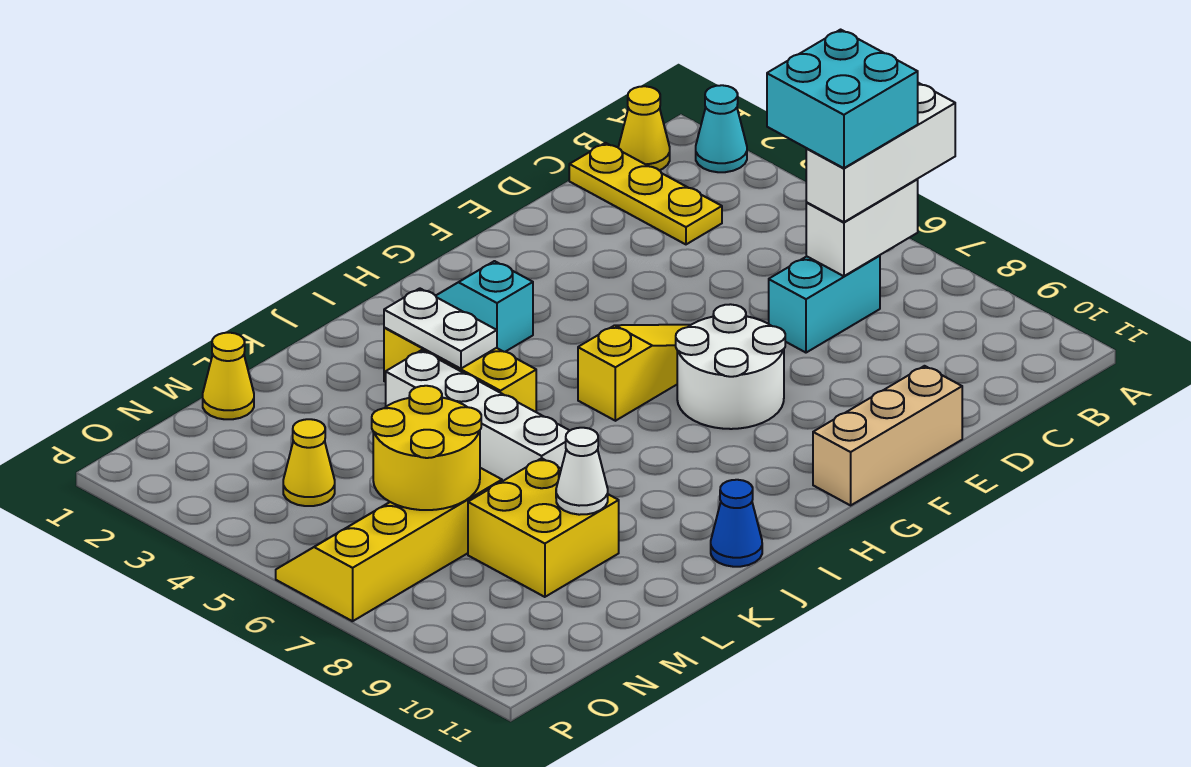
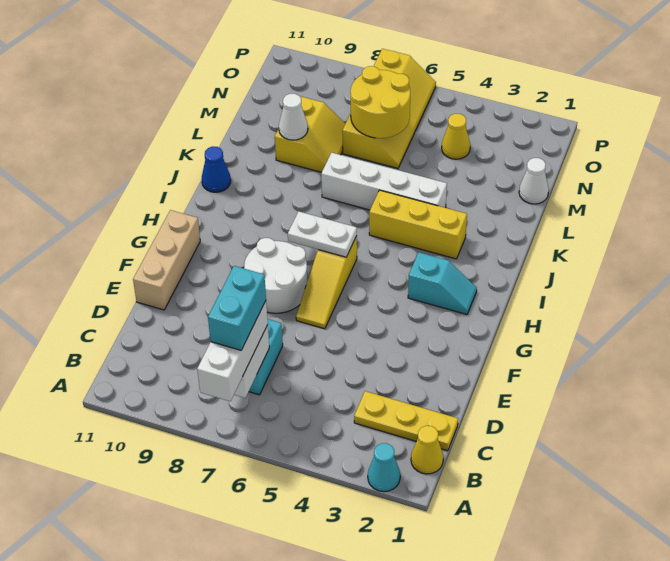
cyan brick B6:C7 level 4 -> cyan brick B7:C7 level 4
white plate J3:J4 level 2 -> white plate H6:H7 level 2
yellow brick L8:M9 level 1 -> yellow slope L8:M9 level 1 top 9
yellow cone M1 level 1 -> white cone M1 level 1

